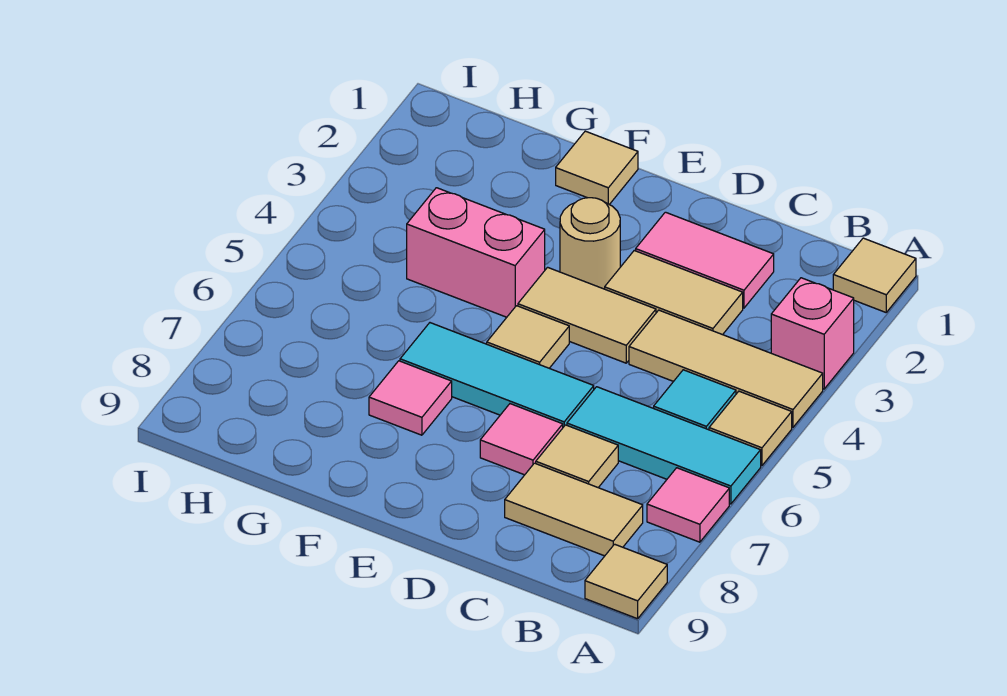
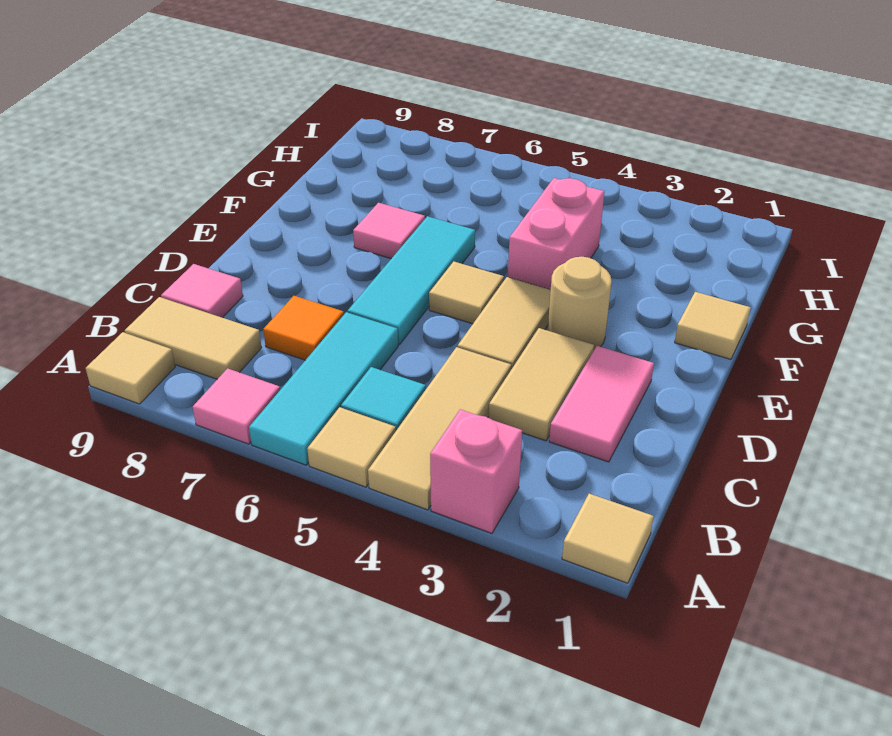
tan tile B8:C8 level 1 -> tan tile B8:B9 level 1
tan tile C7 level 1 -> orange tile C7 level 1
pink tile D7 level 1 -> pink tile C9 level 1

